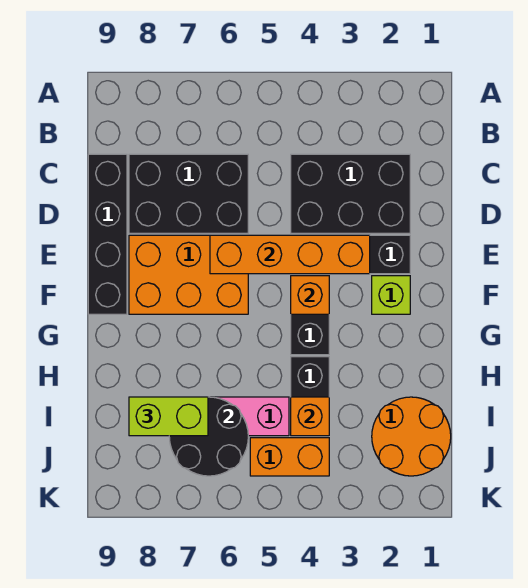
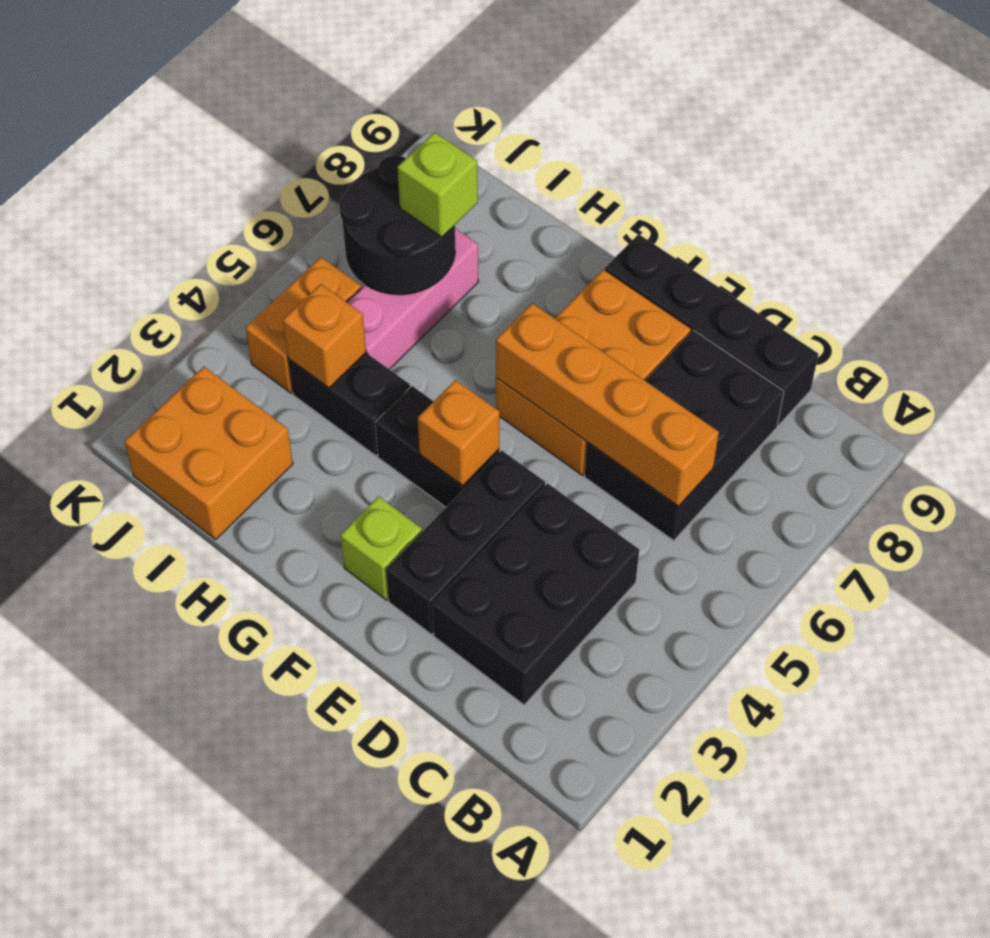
orange brick E3:E6 level 2 -> orange brick C6:F6 level 2
orange round brick I1:J2 level 1 -> orange brick I1:J2 level 1
lime brick I7:I8 level 3 -> lime brick I7 level 3

